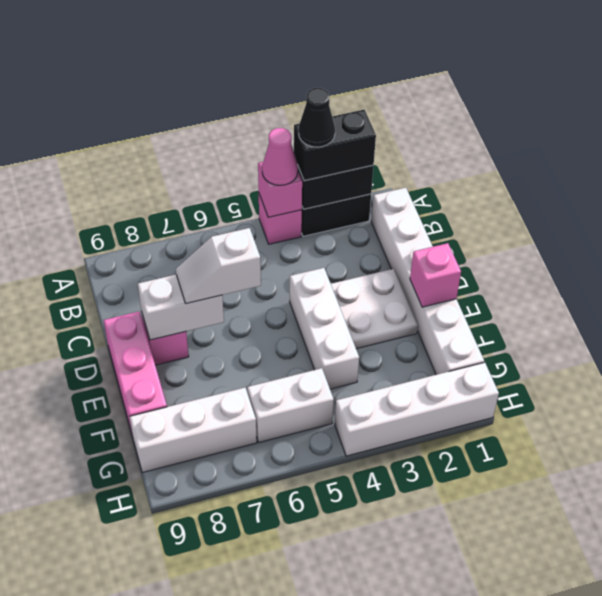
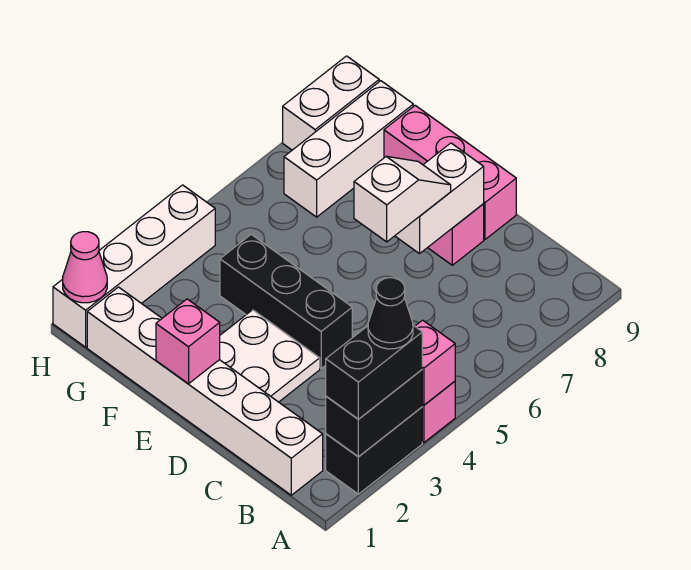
pink cone A4 level 3 -> pink cone H1 level 2
white brick D4:F4 level 1 -> black brick D4:F4 level 1
white brick G5:G6 level 1 -> white brick H8:H9 level 1

